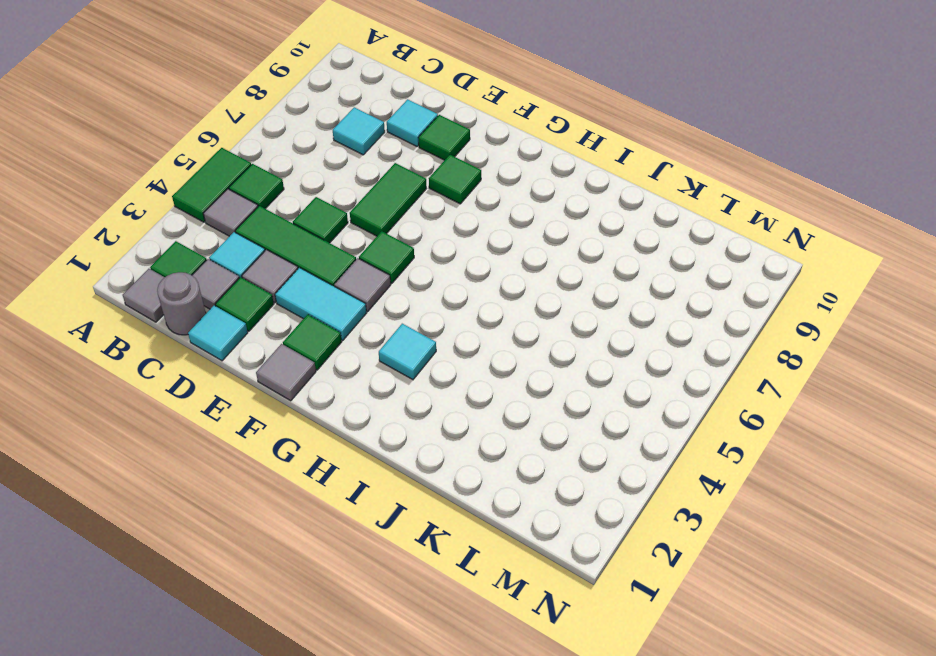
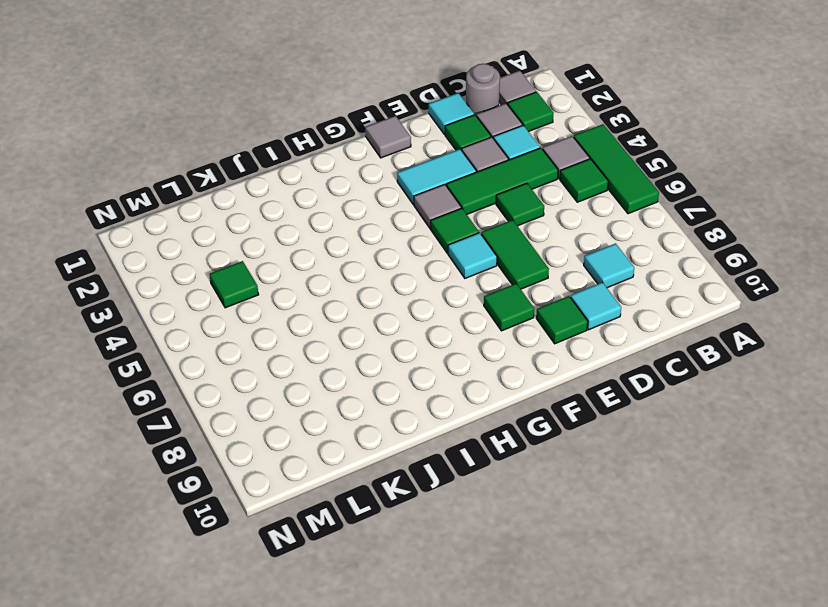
green tile A4:A5 level 1 -> green tile A4:A6 level 1
green tile F2 level 1 -> green tile L4 level 1
cyan tile H3 level 1 -> cyan tile F6 level 1

